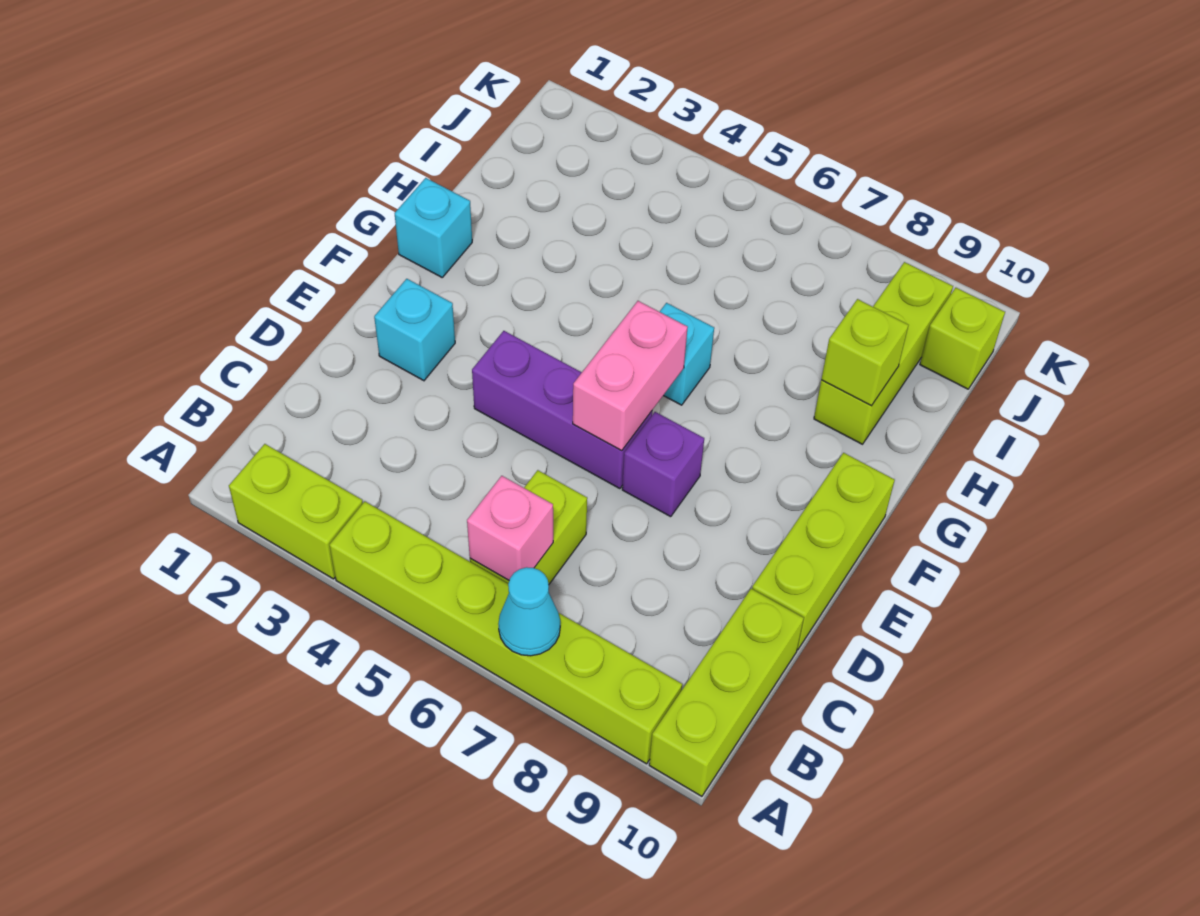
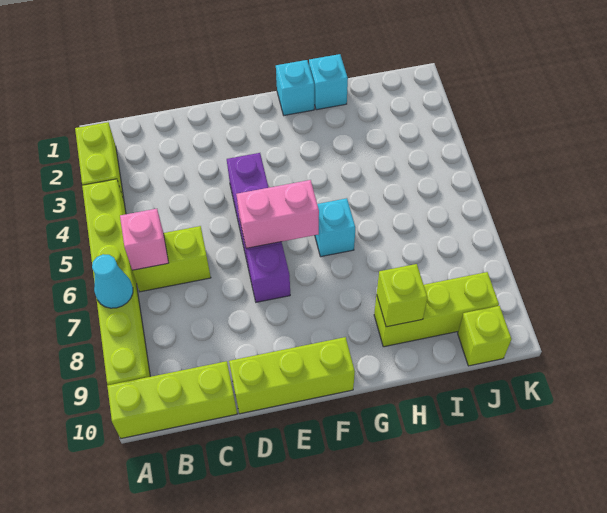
cyan brick E2 level 1 -> cyan brick H1 level 1

